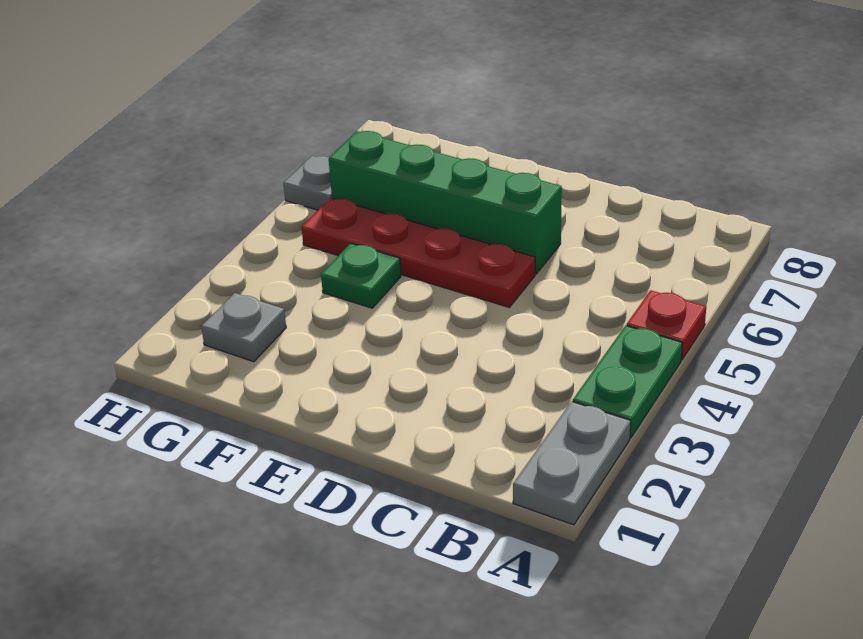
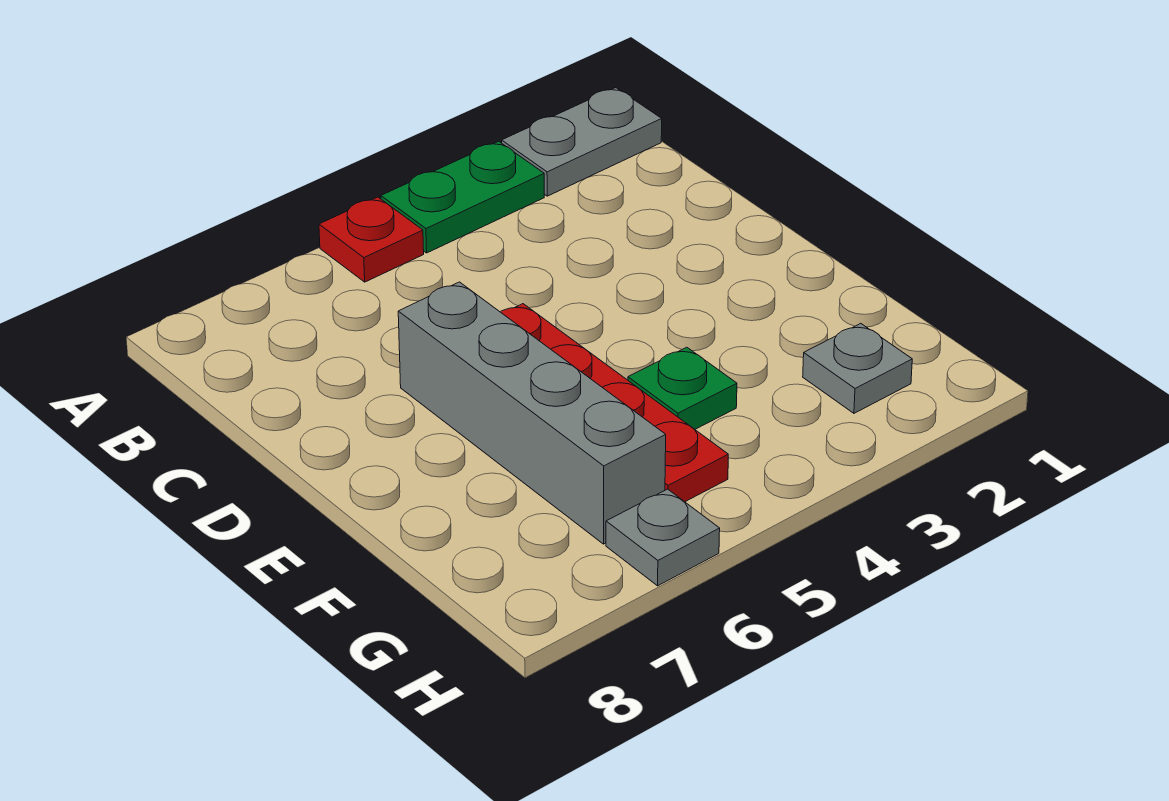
green brick D6:G6 level 1 -> grey brick D6:G6 level 1

